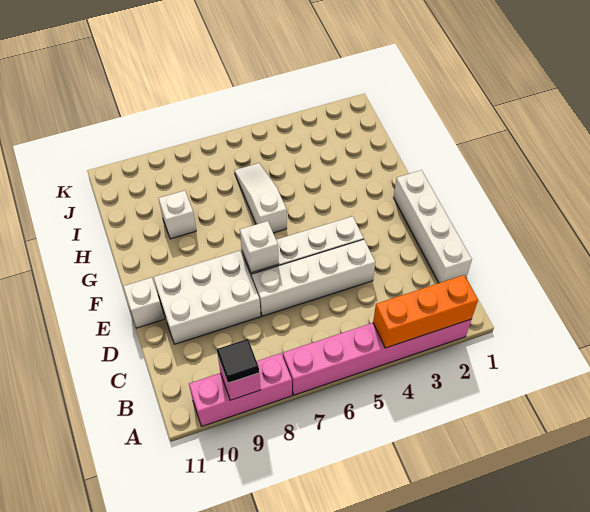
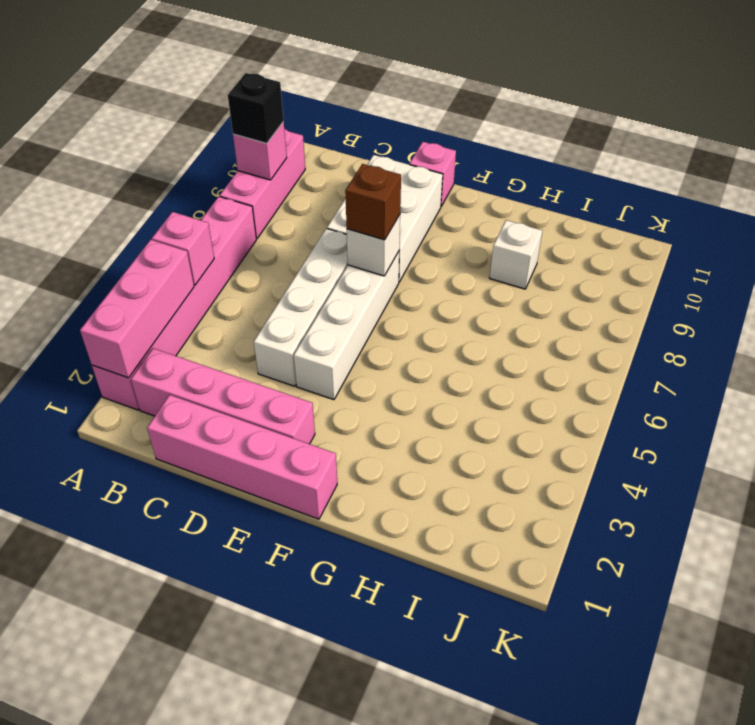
orange brick A2:A4 level 2 -> pink brick A2:A4 level 2
none -> pink brick A5 level 2
black tile A9 level 3 -> black brick A9 level 3
none -> pink brick B2:E2 level 1
white brick C1:F1 level 1 -> pink brick C1:F1 level 1
none -> brown brick E7 level 3
white brick E11 level 1 -> pink brick E11 level 1
white slope G6:I6 level 1 top G -> none

